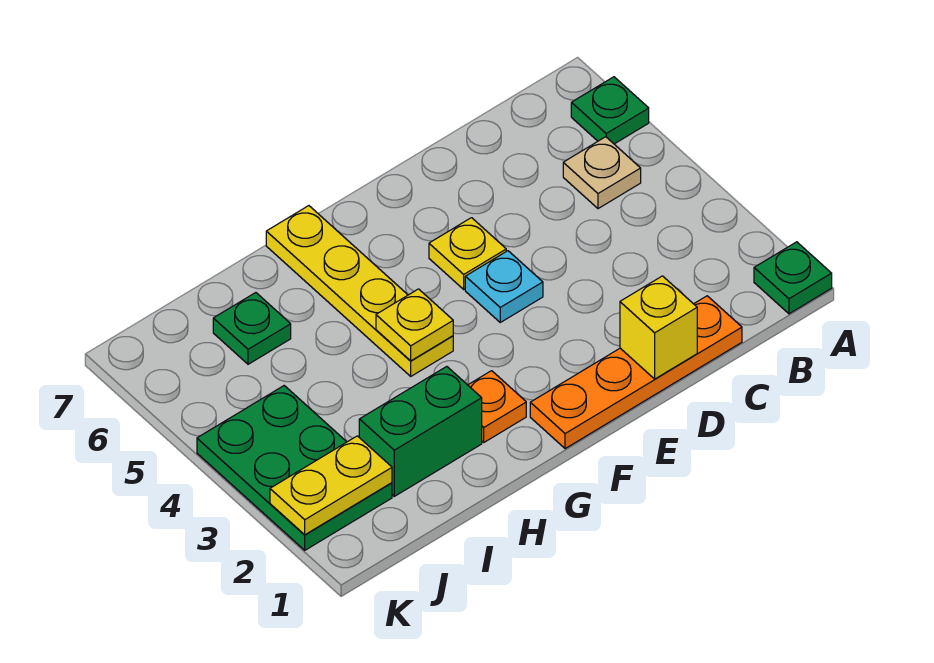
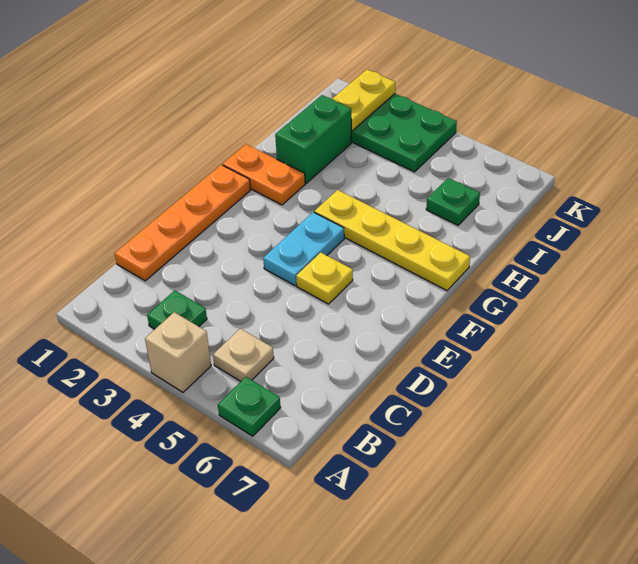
green plate A1 level 1 -> green plate B3 level 1
none -> tan brick A4 level 1
yellow brick D1 level 2 -> none
cyan plate E4 level 1 -> cyan plate E4:F4 level 1
orange plate G2 level 1 -> orange plate G1:G2 level 1
yellow plate G4 level 2 -> none

